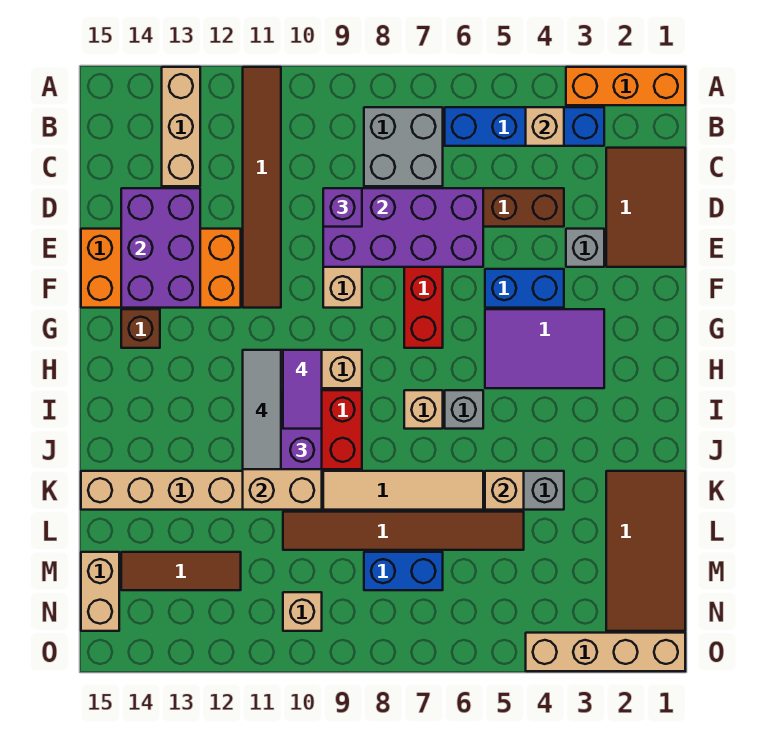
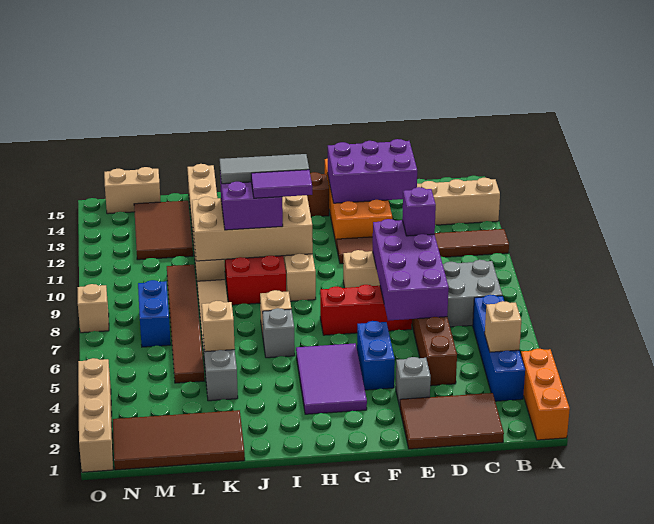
brown tile M12:M14 level 1 -> brown tile L12:M14 level 1
tan brick N10 level 1 -> tan brick O8 level 1

